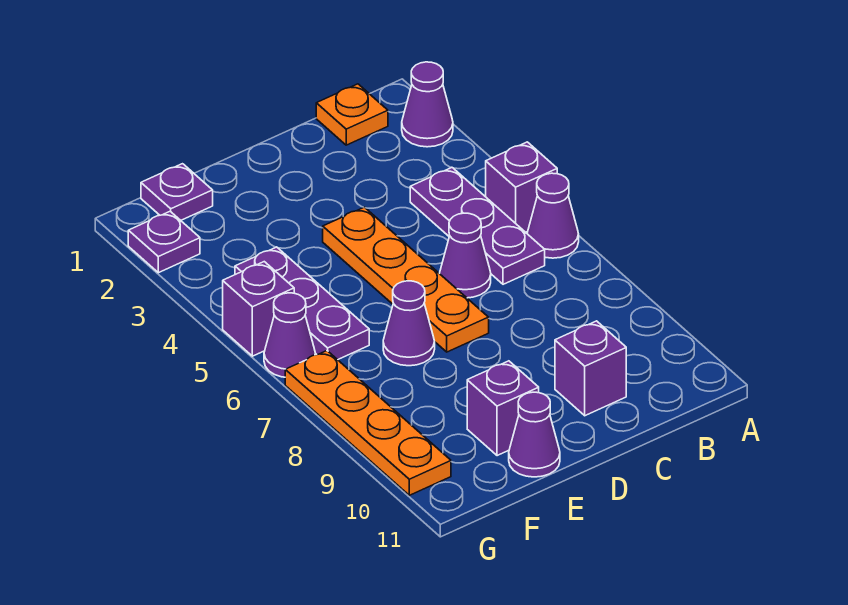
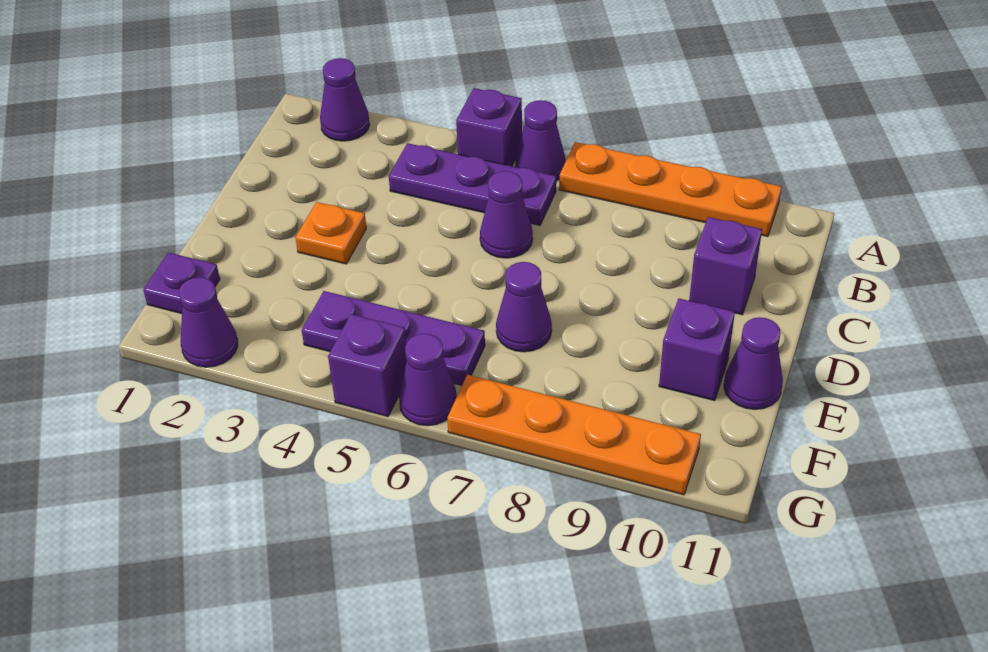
orange plate B1 level 1 -> orange plate D3 level 1
orange plate D4:D7 level 1 -> orange plate A7:A10 level 1
purple plate G2 level 1 -> purple cone G2 level 1

